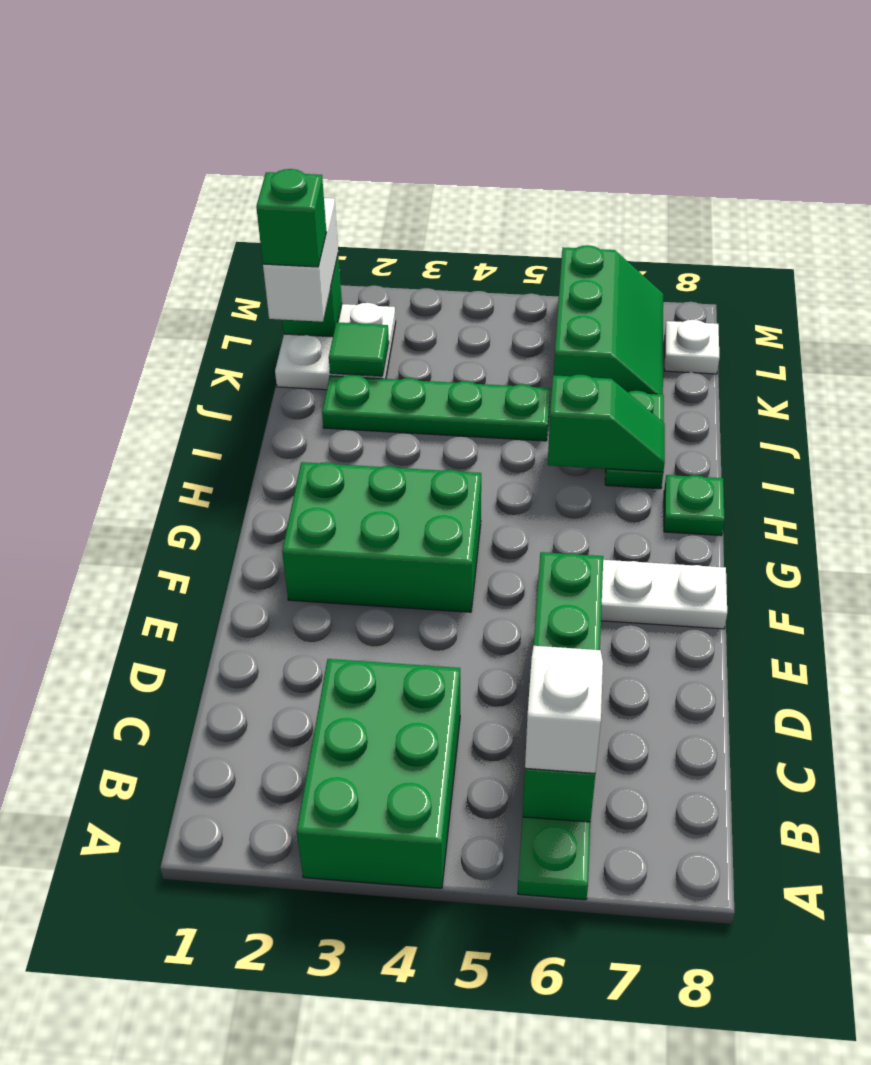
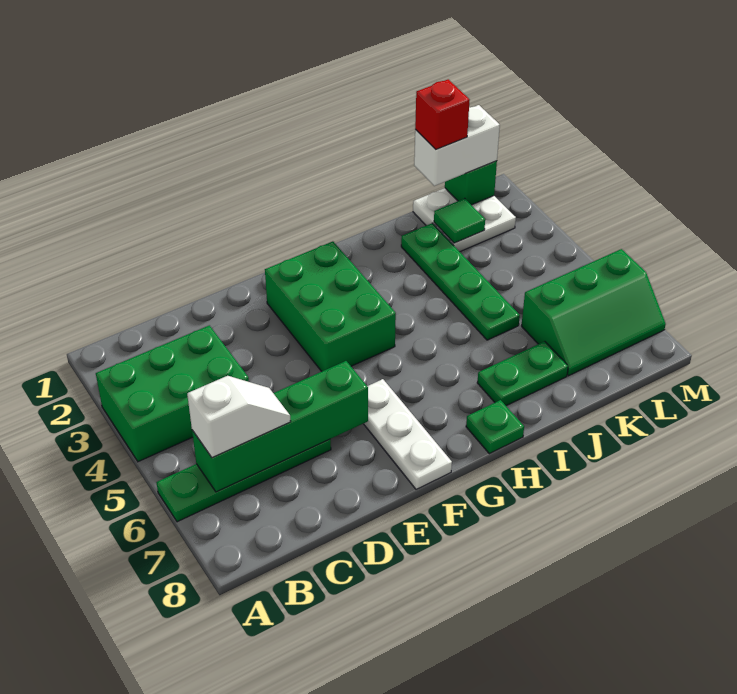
green slope I6:I7 level 2 top 6 -> none
green brick K1 level 4 -> red brick K1 level 4
white plate L8 level 1 -> none

